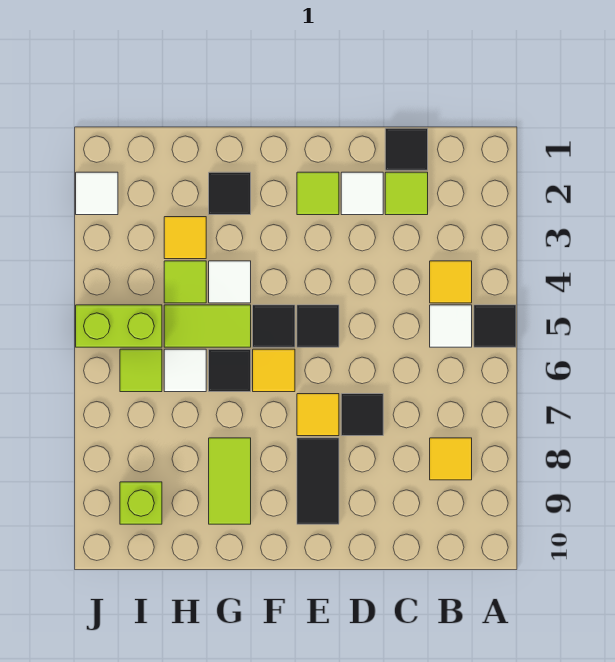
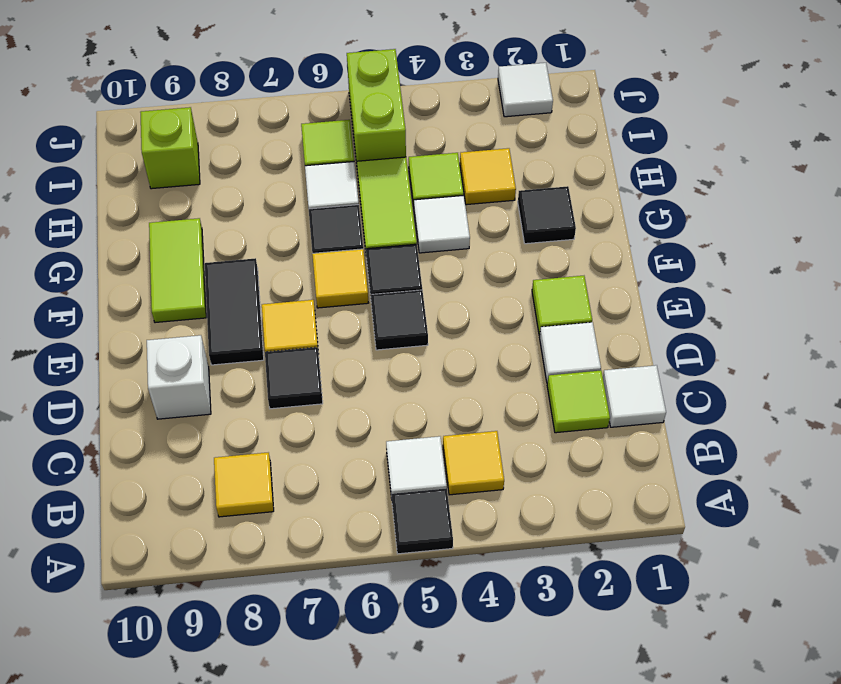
black tile C1 level 1 -> white tile C1 level 1
none -> white brick D9 level 1
black tile E8:E9 level 1 -> black tile E8:F8 level 1
lime tile G8:G9 level 1 -> lime tile F9:G9 level 1

